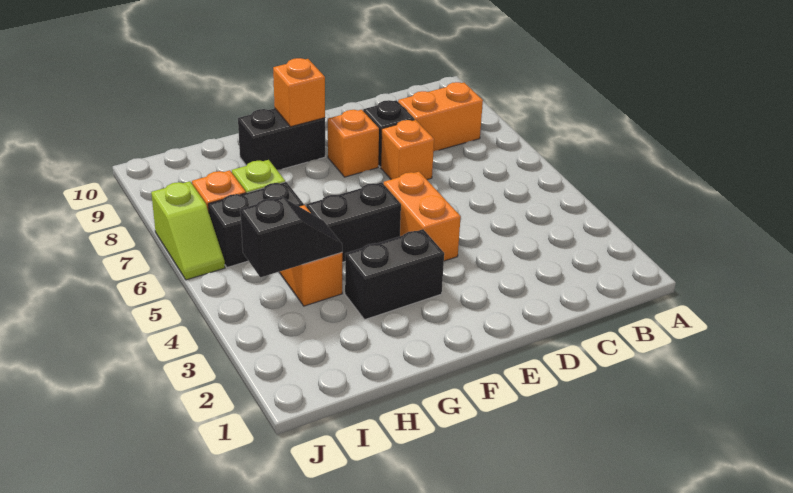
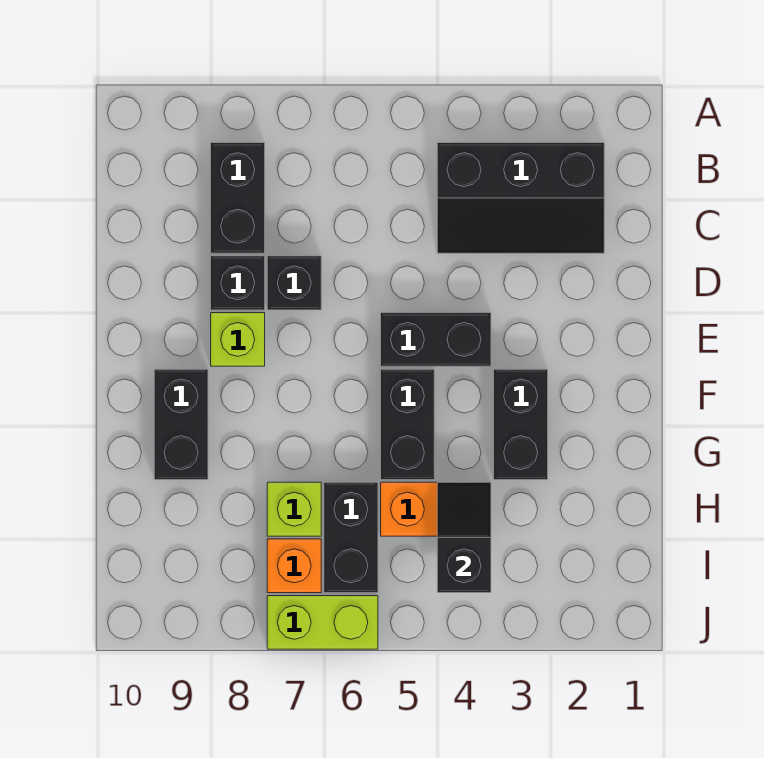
none -> black slope B2:C4 level 1 top B
orange brick B8:C8 level 1 -> black brick B8:C8 level 1
orange brick D7 level 1 -> black brick D7 level 1
orange brick E4:E5 level 1 -> black brick E4:E5 level 1
orange brick E8 level 1 -> lime brick E8 level 1
orange brick F9 level 2 -> none
lime slope J6:J7 level 1 top 7 -> lime brick J6:J7 level 1

